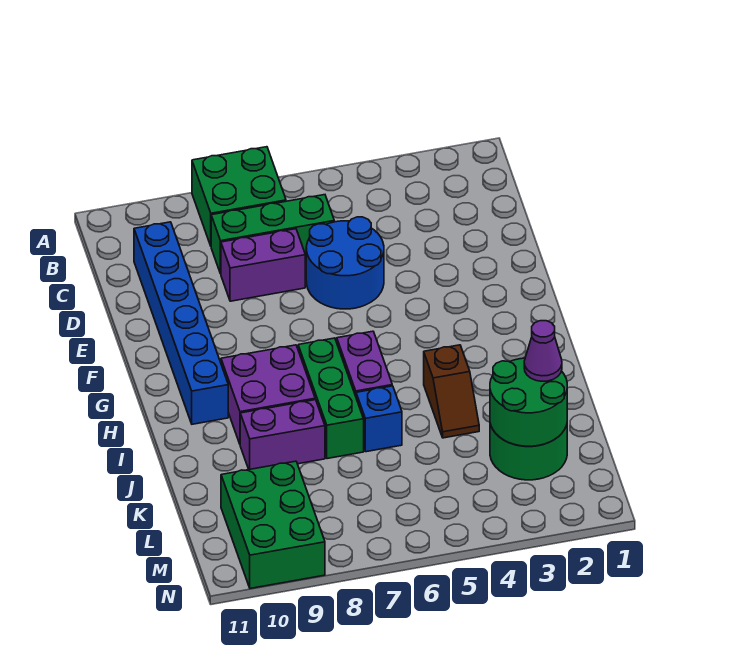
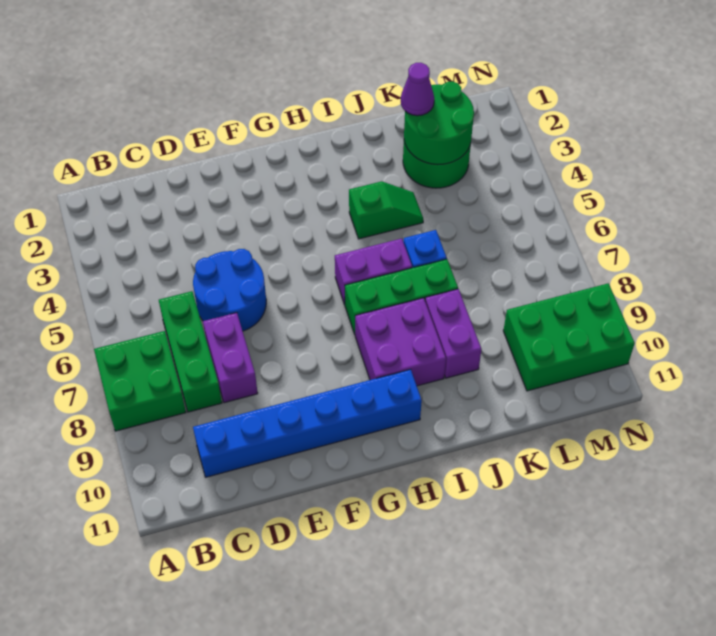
brown slope I4:J4 level 1 top I -> green slope I4:J4 level 1 top I

